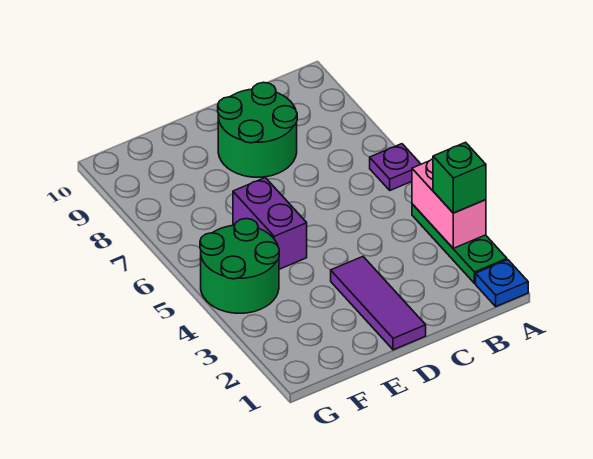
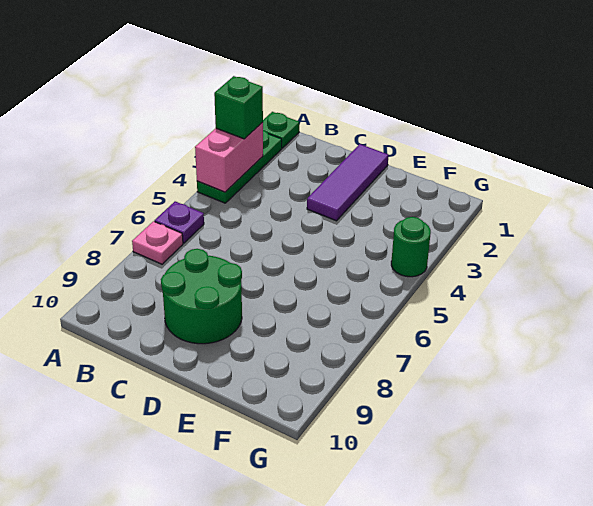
blue plate A1 level 1 -> green plate A1 level 1
none -> pink plate A7 level 1
purple brick E5:E6 level 1 -> none
green round brick F4:G5 level 1 -> green round brick G4 level 1

